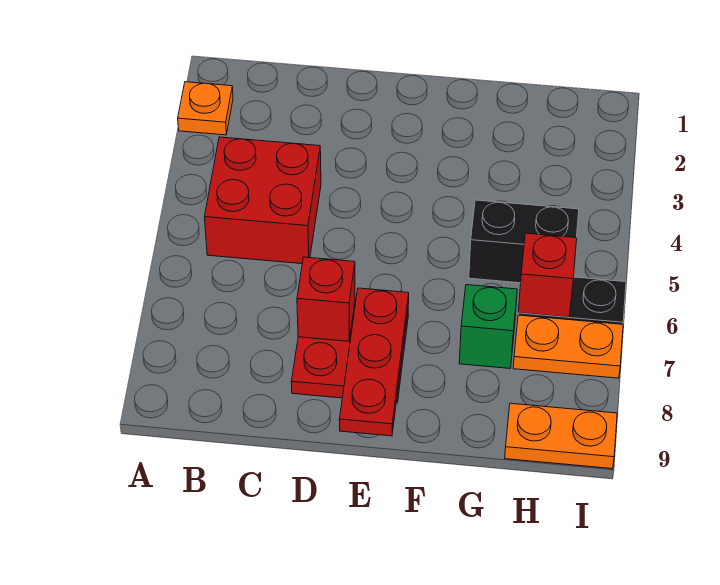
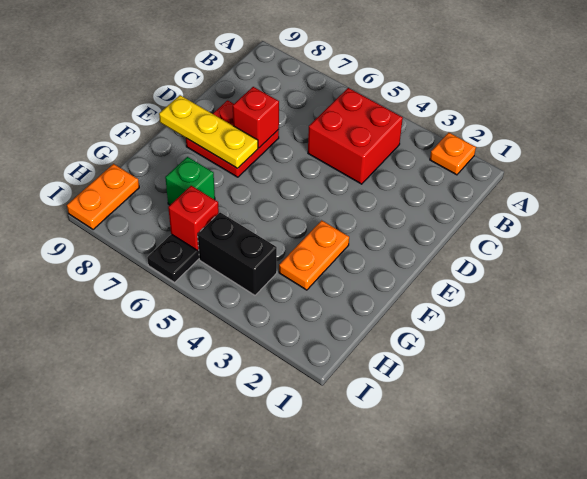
red plate E7:E9 level 2 -> yellow plate E7:E9 level 2
black brick G5:H5 level 1 -> black brick H4:H5 level 1
orange plate H7:I7 level 1 -> orange plate F3:G3 level 1

